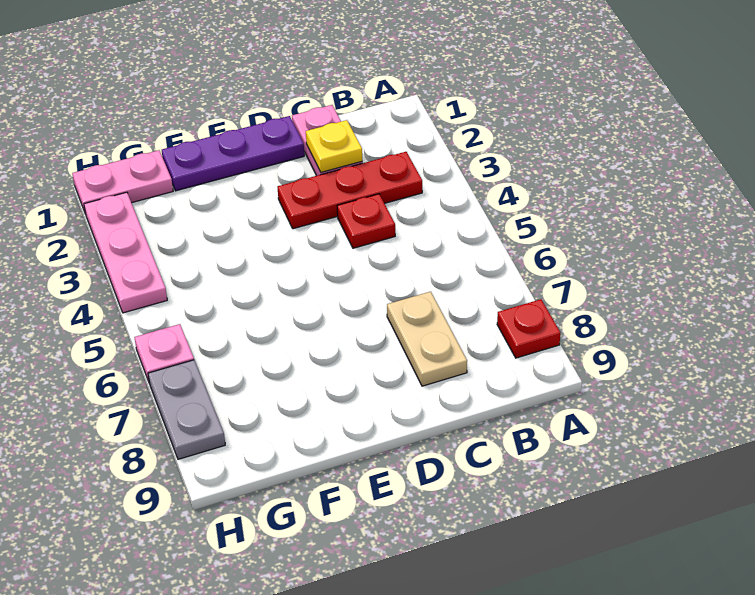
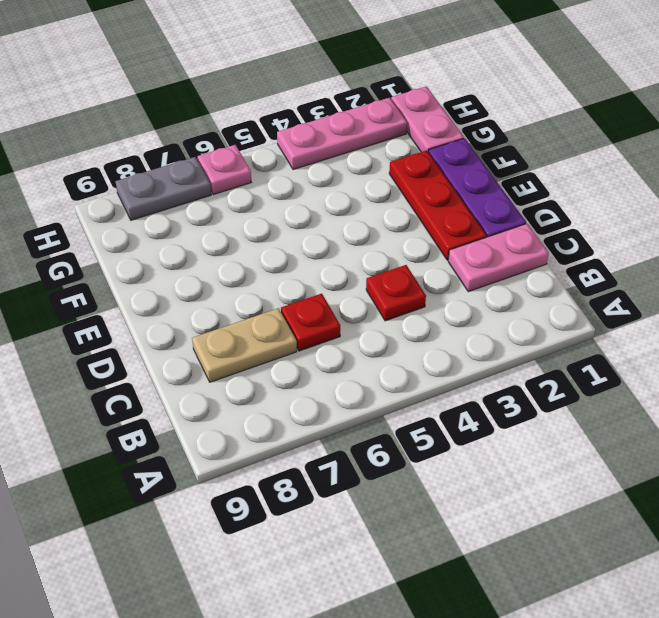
red plate A8 level 1 -> red plate C6 level 1
red plate B3:D3 level 1 -> red plate D2:F2 level 1
yellow plate C2 level 2 -> none

